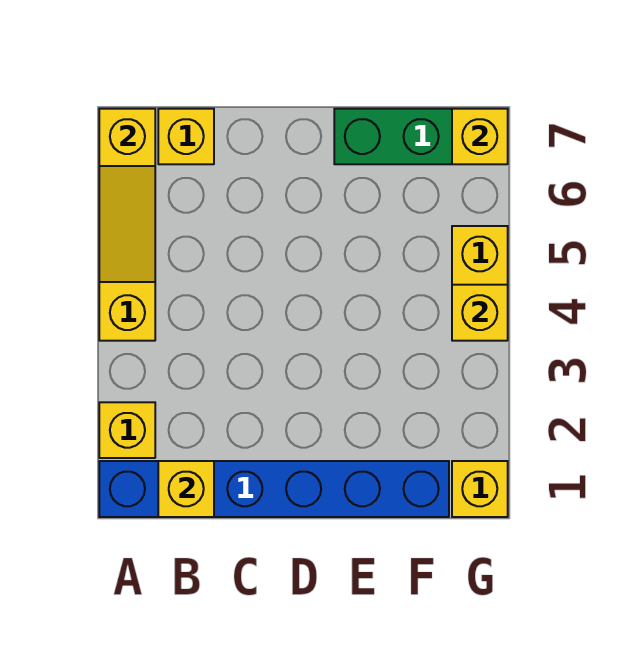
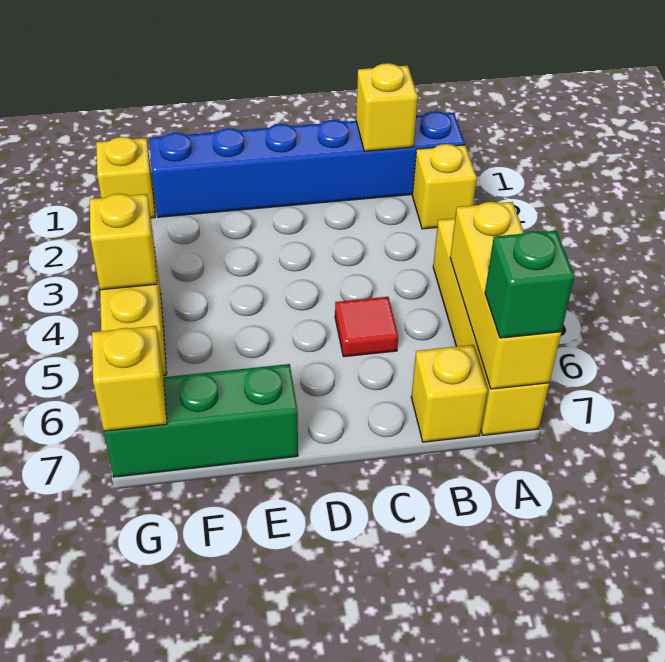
yellow slope A5:A7 level 2 top 7 -> yellow brick A5:A7 level 2
none -> green brick A7 level 3
none -> red tile C5 level 1

